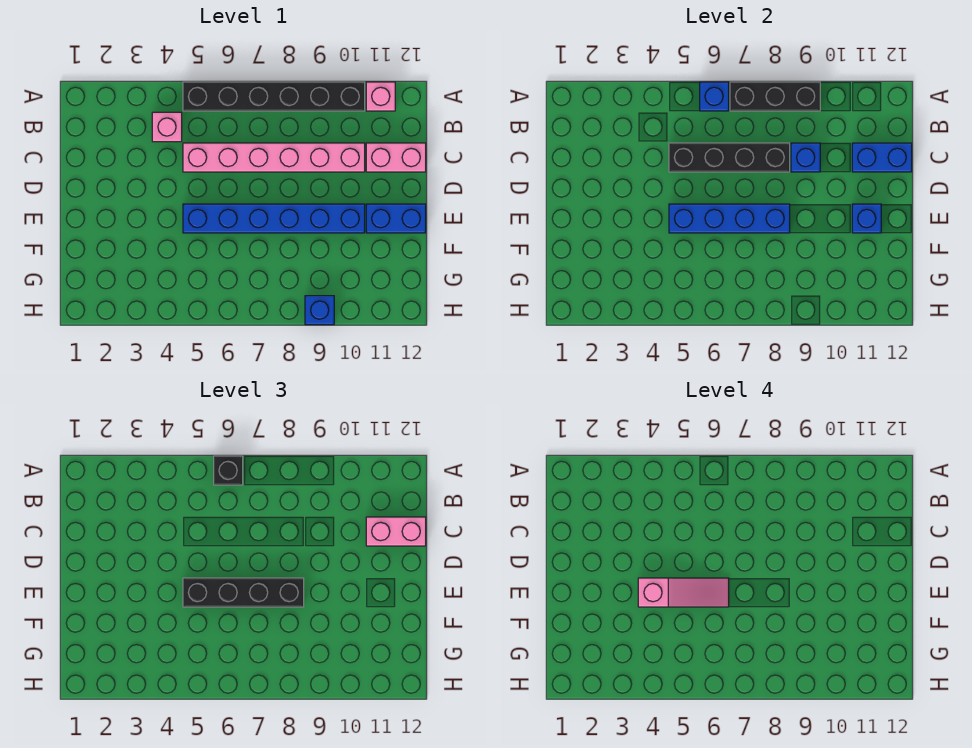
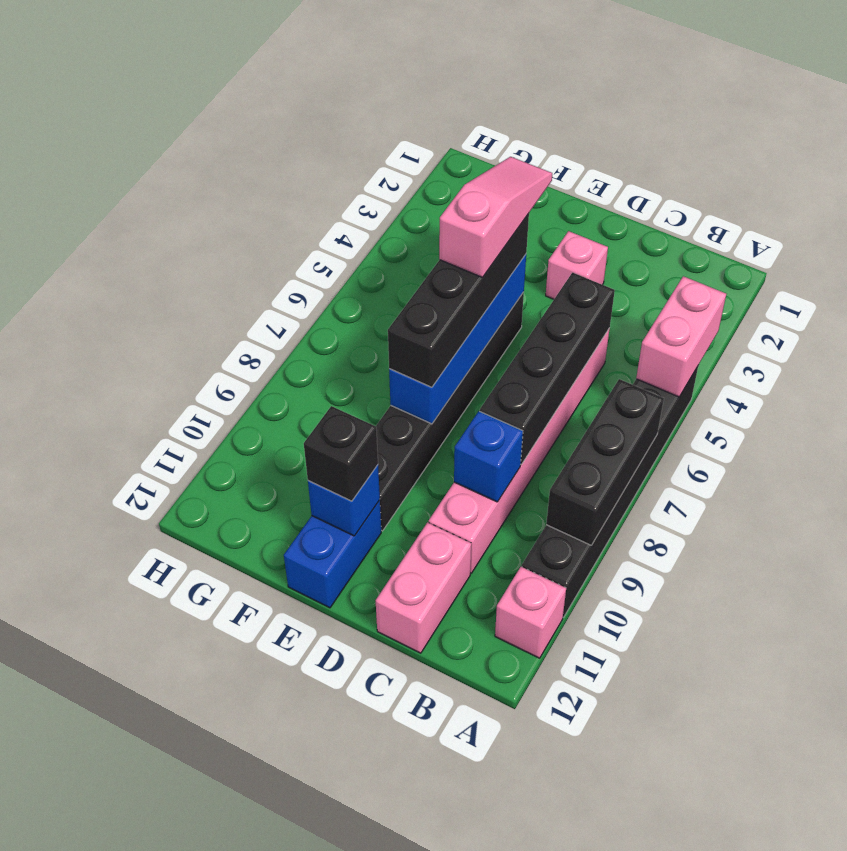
blue brick A6 level 2 -> none
black brick A6 level 3 -> black brick E11 level 3
pink brick B4 level 1 -> pink brick D3 level 1
blue brick C11:C12 level 2 -> none
pink brick C11:C12 level 3 -> pink brick A4:A5 level 2
pink slope E4:E6 level 4 top 4 -> pink slope E4:E6 level 4 top 6
blue brick E5:E10 level 1 -> black brick E5:E10 level 1
blue brick H9 level 1 -> none

